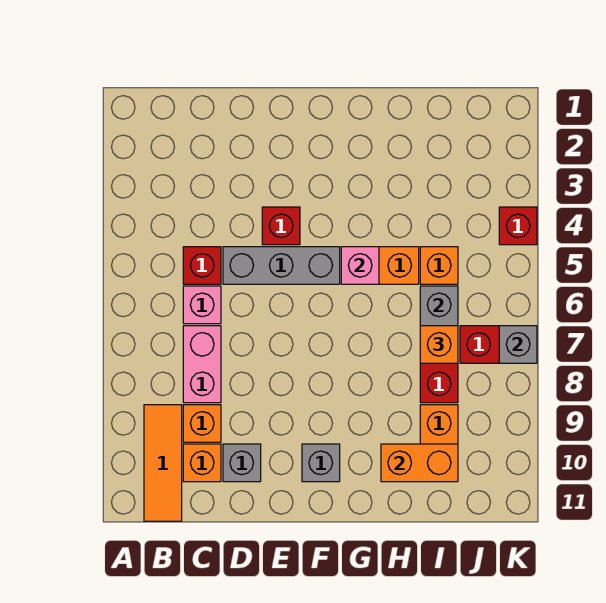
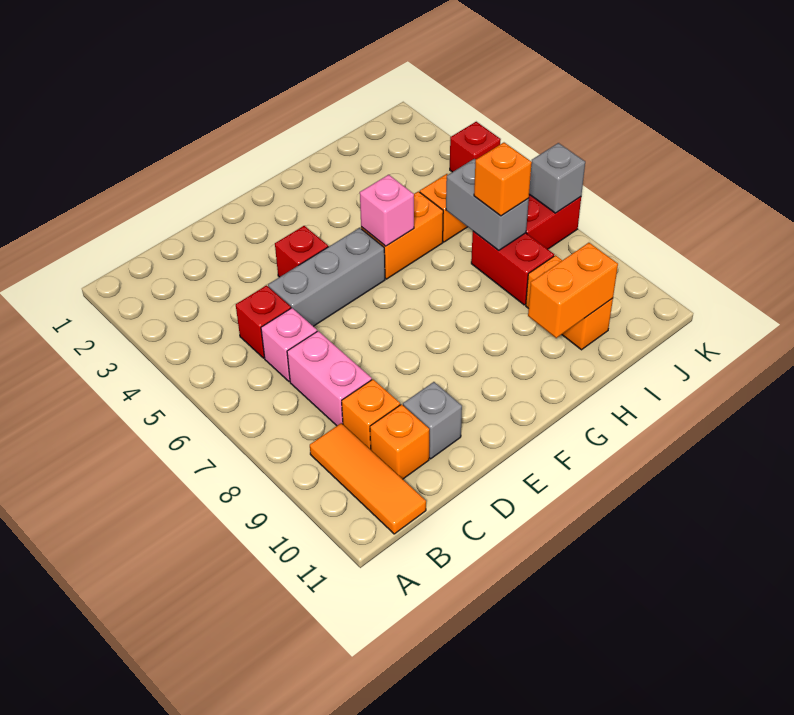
grey brick F10 level 1 -> none

